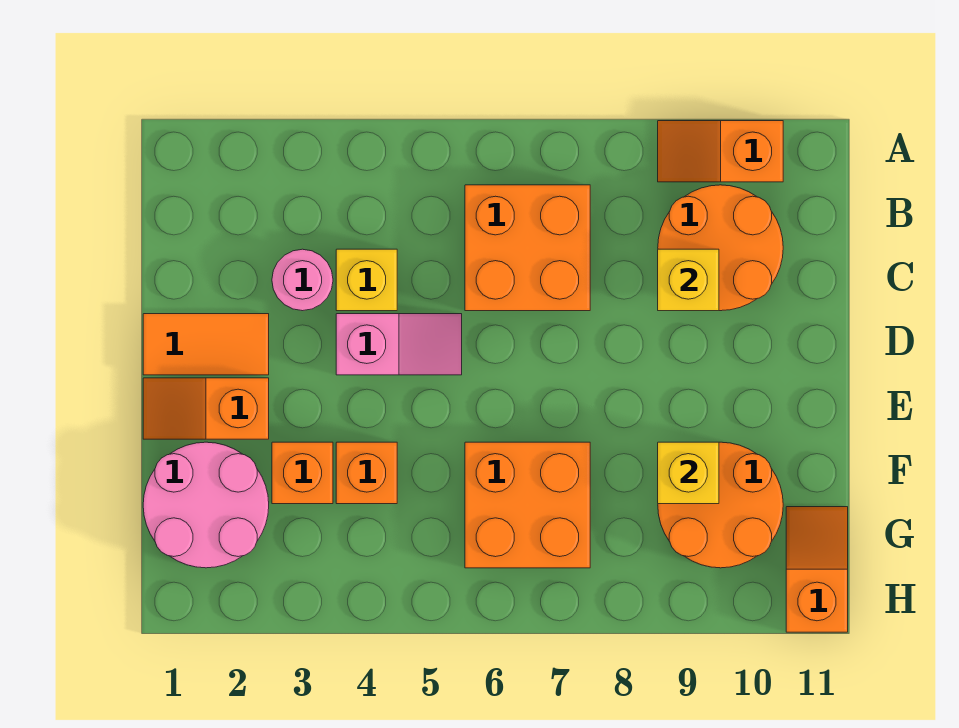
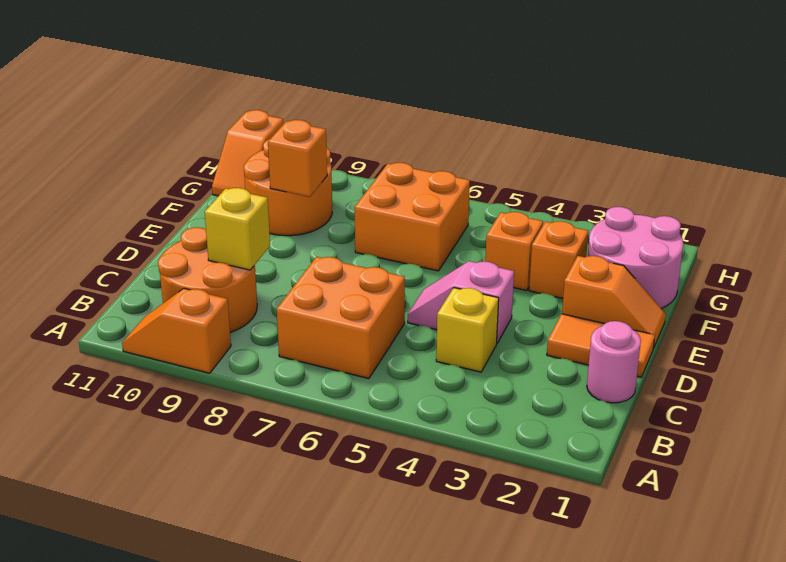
orange slope A9:A10 level 1 top 10 -> orange slope A9:A10 level 1 top 9
pink round brick C3 level 1 -> pink round brick C1 level 1
yellow brick F9 level 2 -> orange brick F9 level 2

